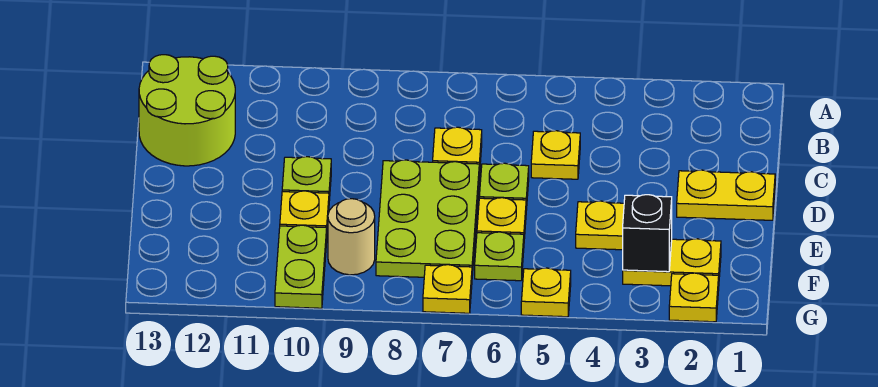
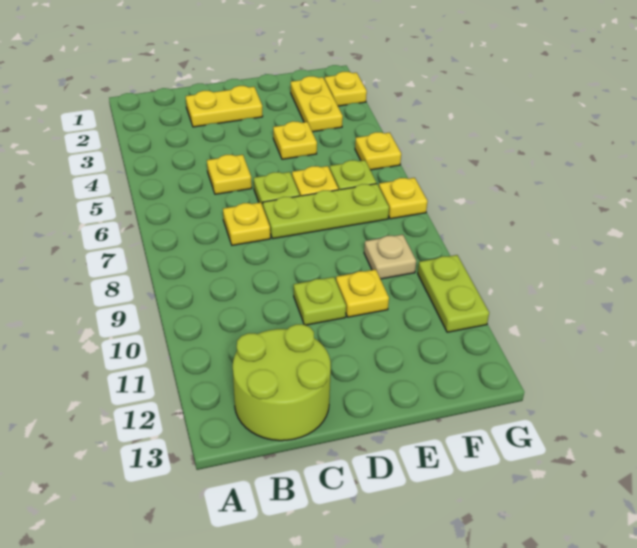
yellow plate D1:D2 level 1 -> yellow plate C2:D2 level 1
lime plate D7:F8 level 1 -> lime plate D7:F7 level 1
black brick F3 level 2 -> none
tan round brick F9 level 1 -> tan plate F9 level 1
lime plate F10:G10 level 1 -> lime plate G10:G11 level 1

